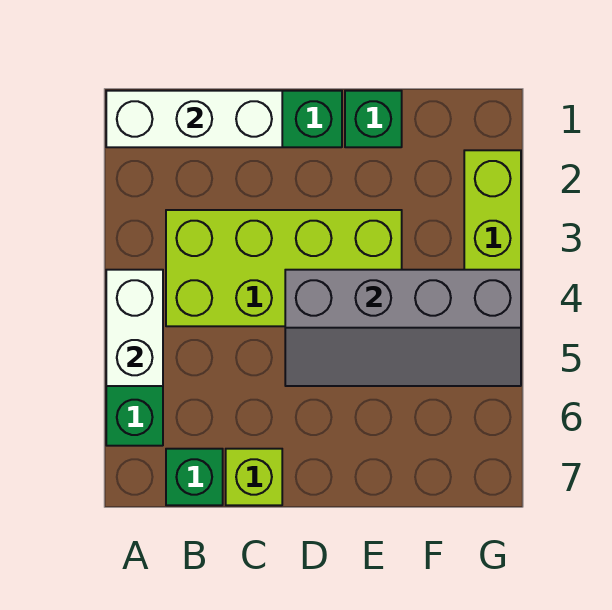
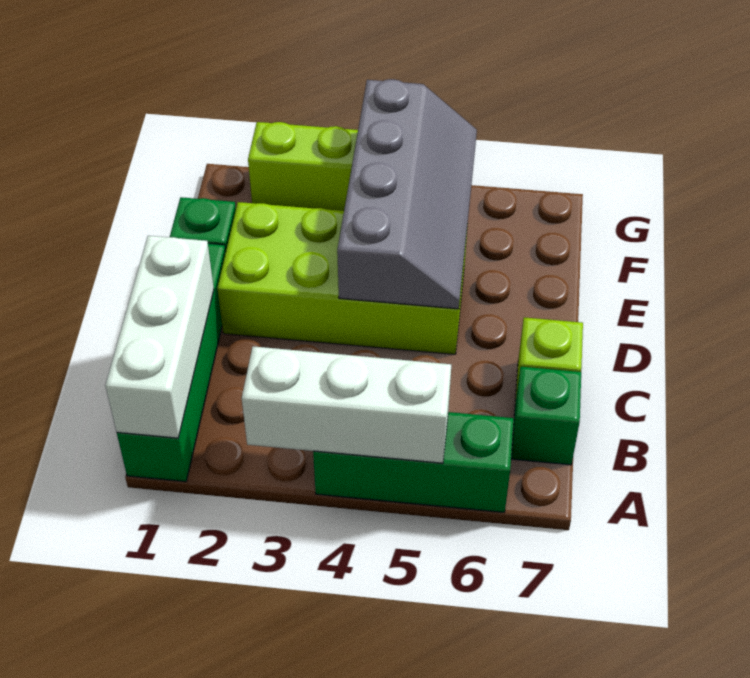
white brick A4:A5 level 2 -> white brick A3:A5 level 2
lime brick B3:E4 level 1 -> lime brick D2:E5 level 1

